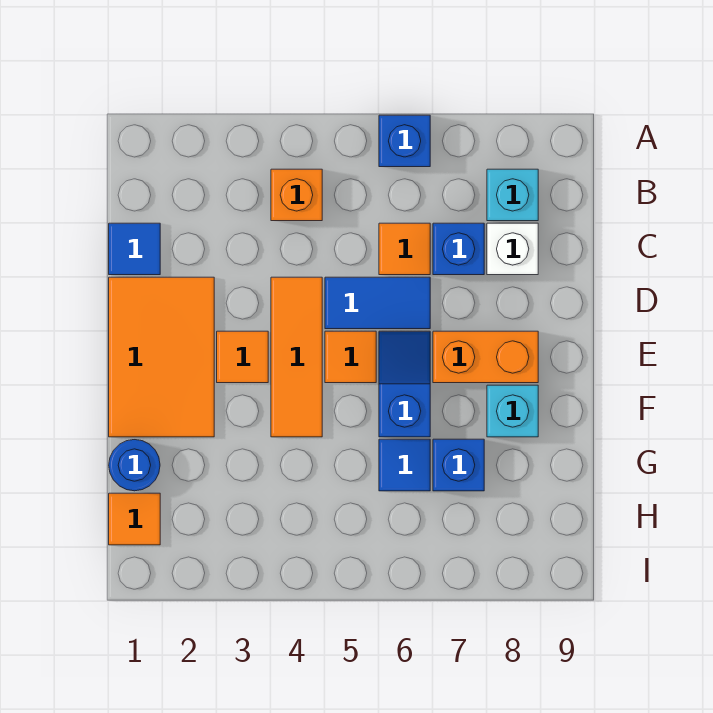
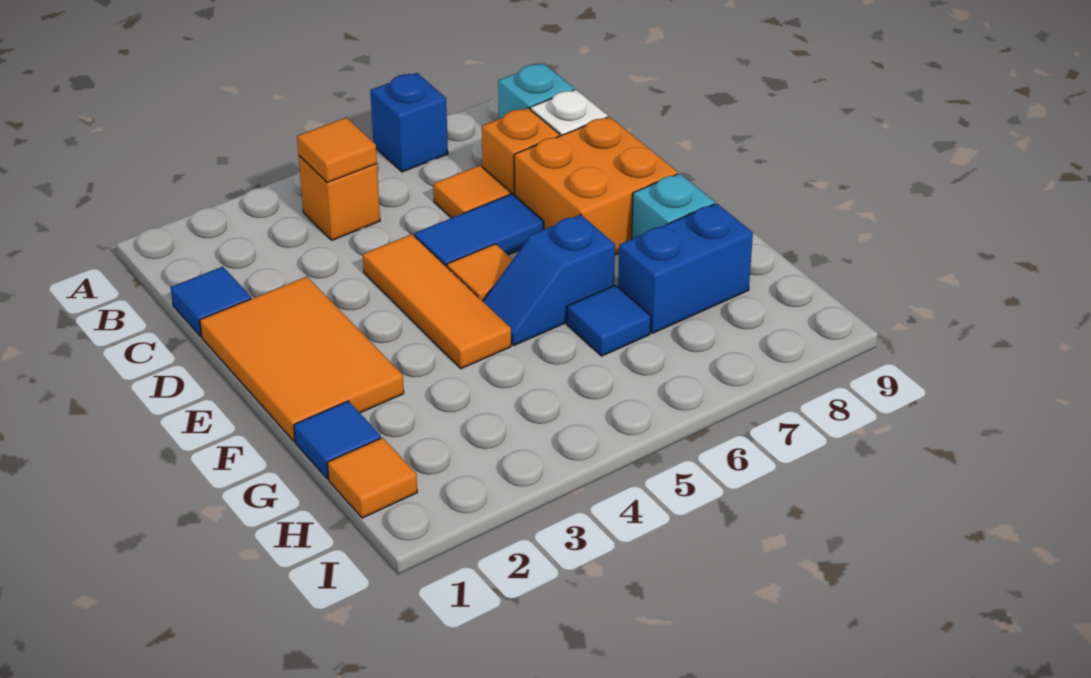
blue brick C7 level 1 -> orange brick C7 level 1
orange tile E3 level 1 -> orange tile B4 level 2
blue slope E6:F6 level 1 top F -> blue slope F5:F6 level 1 top 6
orange brick E7:E8 level 1 -> orange brick D7:E8 level 1
blue round brick G1 level 1 -> blue tile G1 level 1
blue brick G7 level 1 -> blue brick G7:G8 level 1

